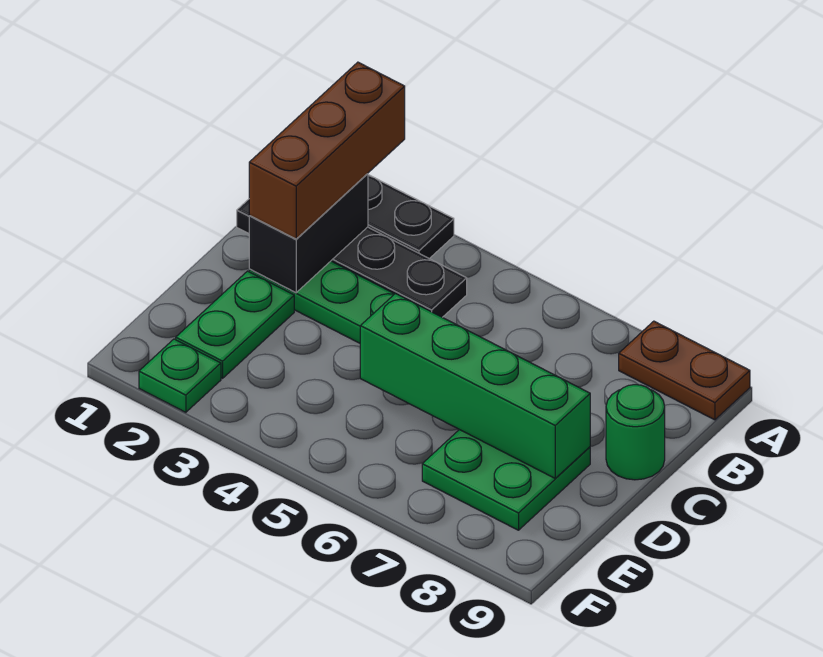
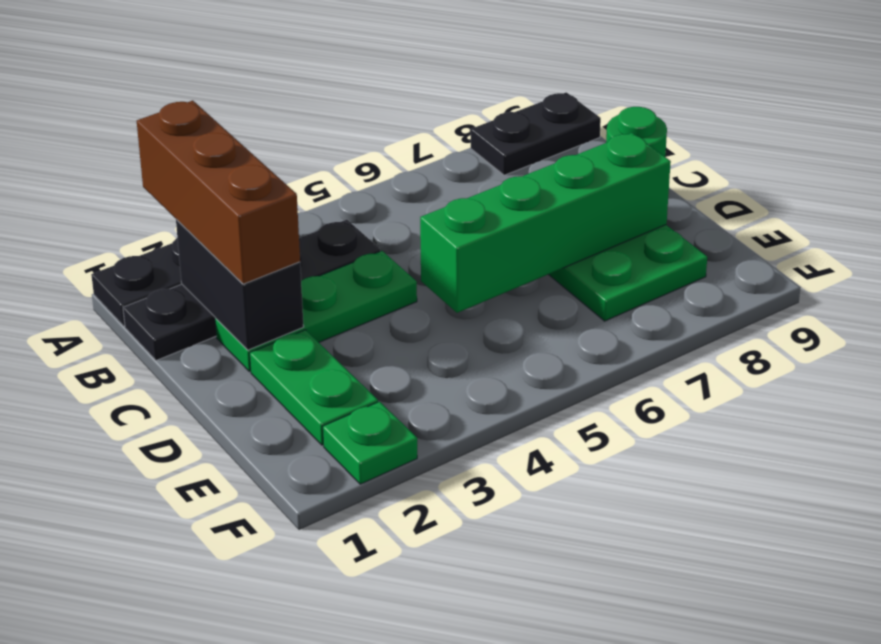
brown plate A8:A9 level 1 -> black plate A8:A9 level 1

